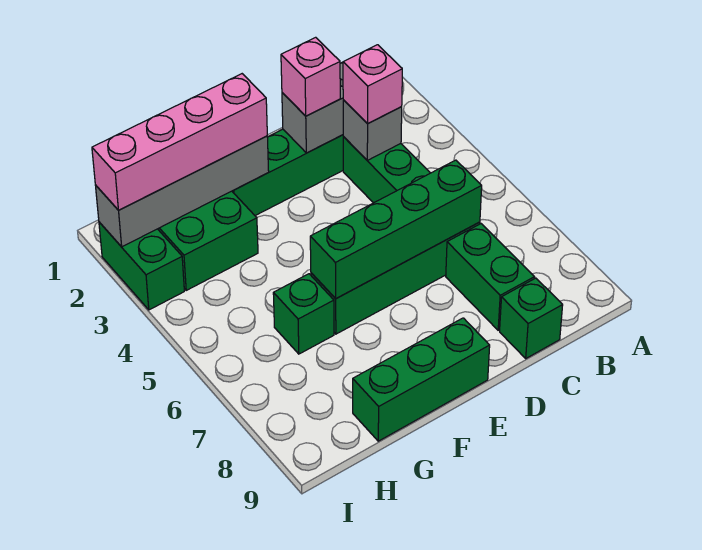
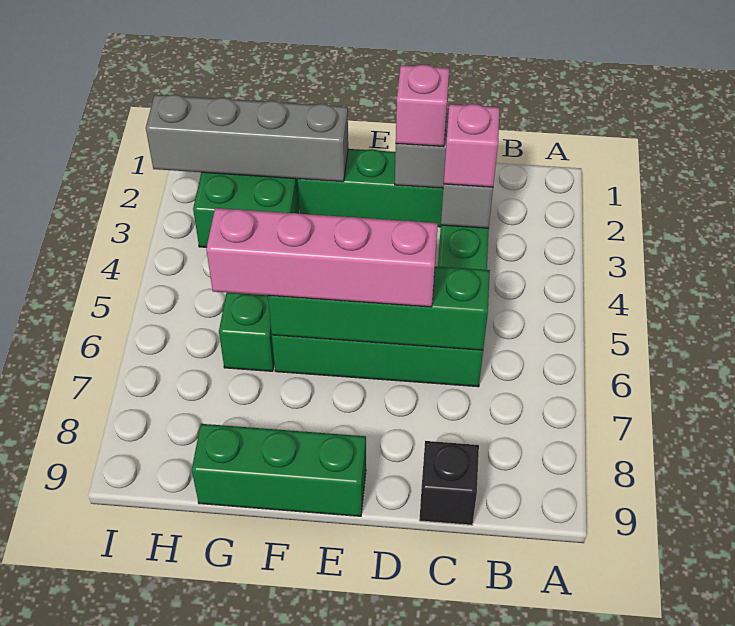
green brick C7:C8 level 1 -> none
green brick C9 level 1 -> black brick C9 level 1
pink brick F2:I2 level 3 -> pink brick D6:G6 level 3
green brick I2:I3 level 1 -> none

